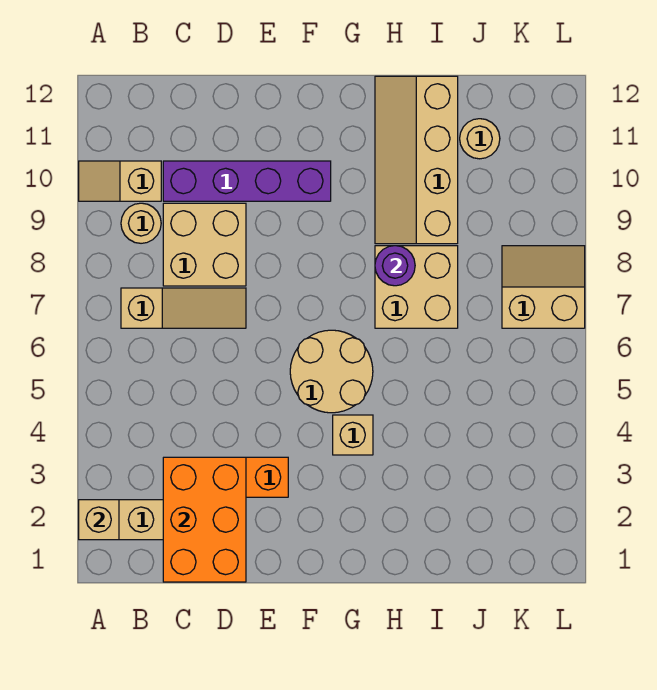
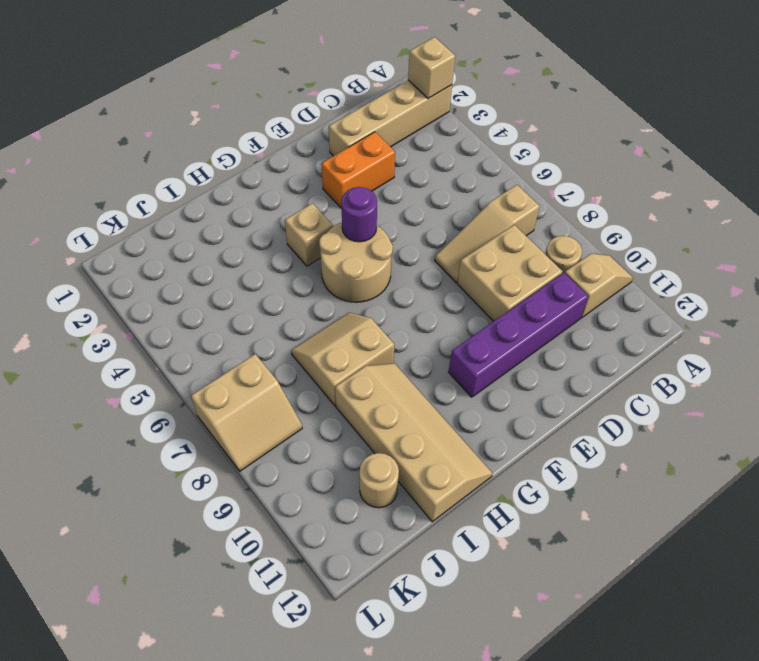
orange brick C1:D3 level 2 -> none
tan brick H7:I8 level 1 -> tan slope H7:I8 level 1 top 8
purple round brick H8 level 2 -> purple round brick F5 level 2

